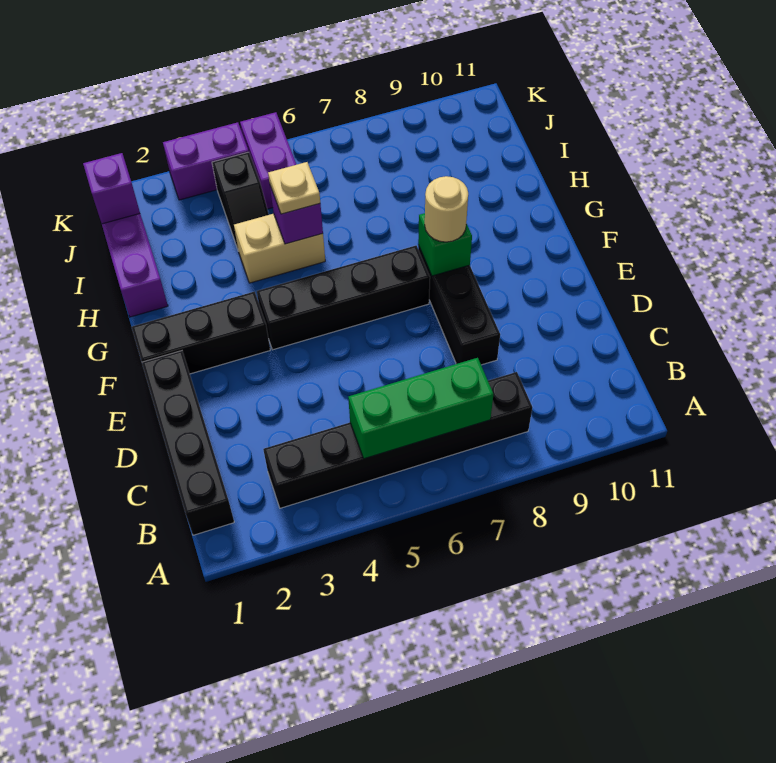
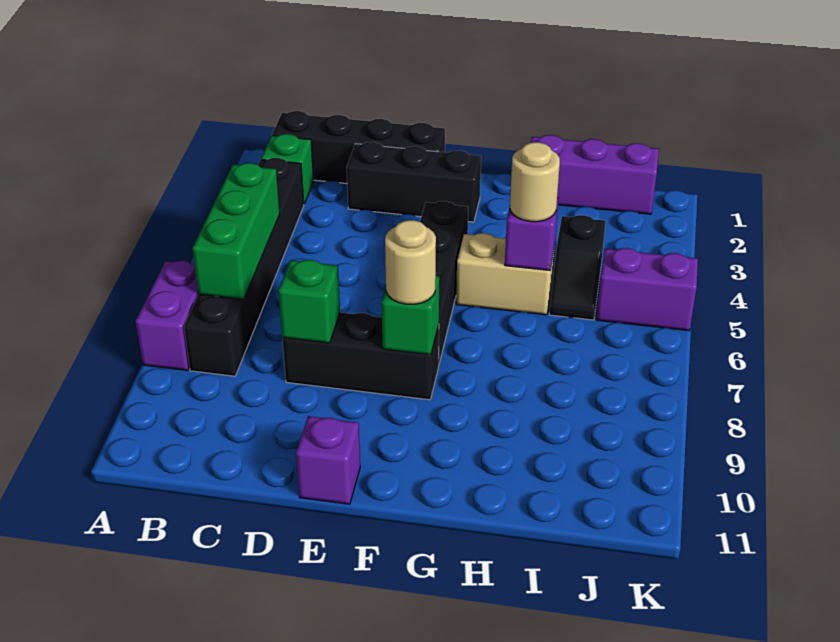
none -> green brick B2 level 1
none -> green brick D8 level 2
black brick F1:F3 level 1 -> black brick D2:F2 level 1
tan brick H4:H5 level 1 -> tan brick G5:H5 level 1
tan plate H5 level 3 -> tan round brick H5 level 3
black slope I4:J4 level 1 top J -> black slope I4:I5 level 1 top 4
purple brick J1 level 2 -> purple brick E11 level 1
purple brick K3:K4 level 1 -> purple brick A7:A8 level 1

